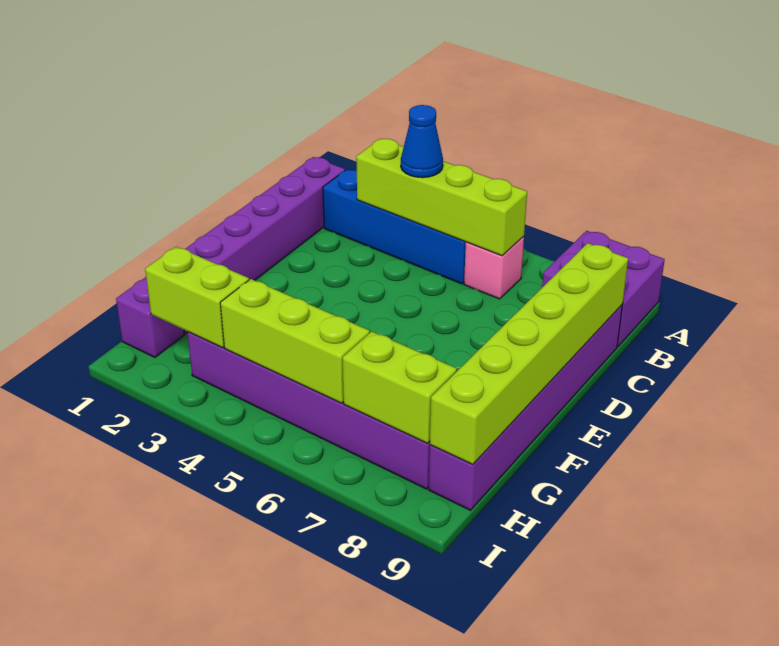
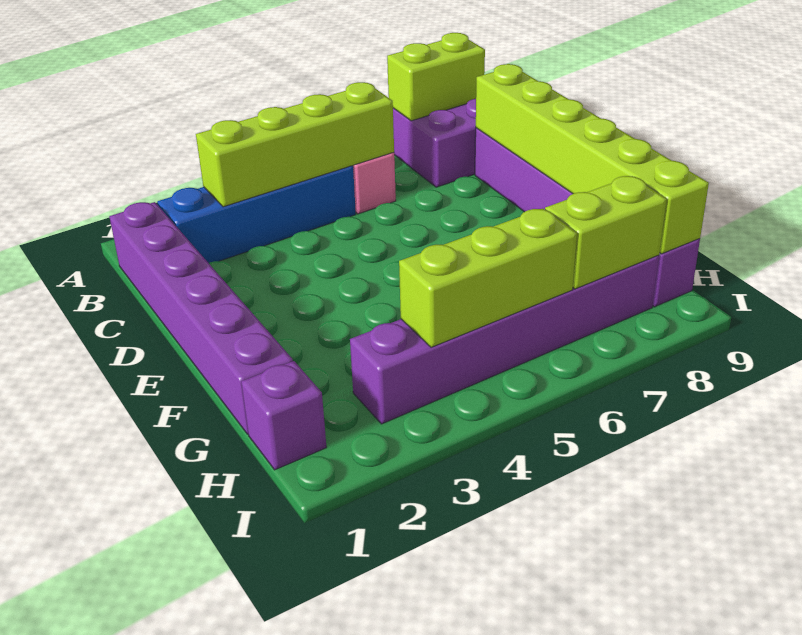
blue cone B4 level 3 -> none
lime brick H2:H3 level 2 -> lime brick A8:A9 level 2

